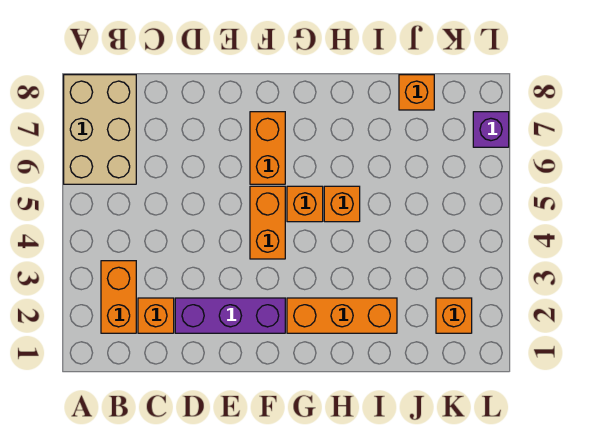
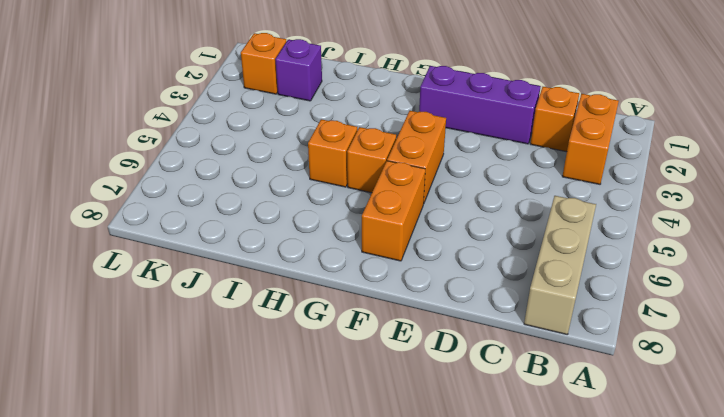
tan brick A6:B8 level 1 -> tan brick B6:B8 level 1
orange brick G2:I2 level 1 -> none
orange brick J8 level 1 -> none
purple brick L7 level 1 -> purple brick J2 level 1

